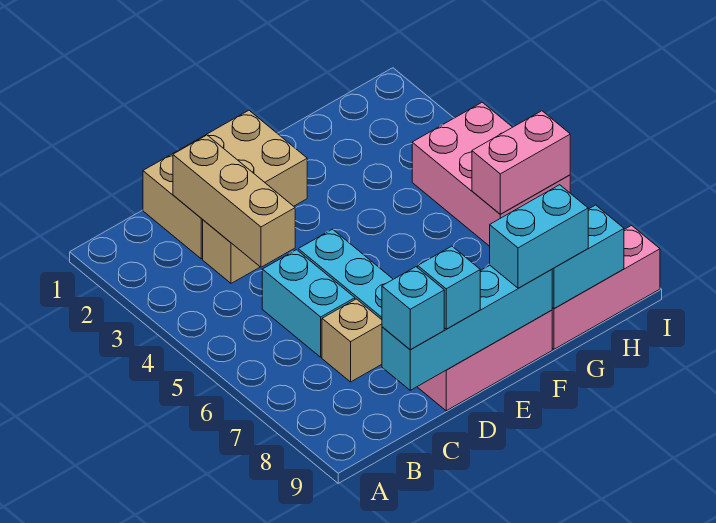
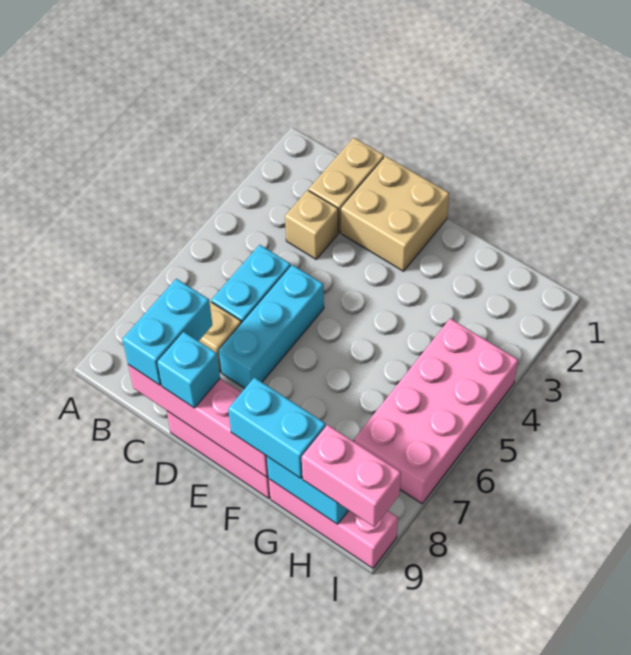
tan brick C2:C4 level 2 -> none
cyan brick C9:F9 level 2 -> pink brick C9:F9 level 2
cyan brick C9 level 3 -> cyan brick C8:C9 level 3
pink brick H4:I6 level 1 -> pink brick H4:I7 level 1
pink brick H6:I6 level 2 -> pink brick H9:I9 level 3

